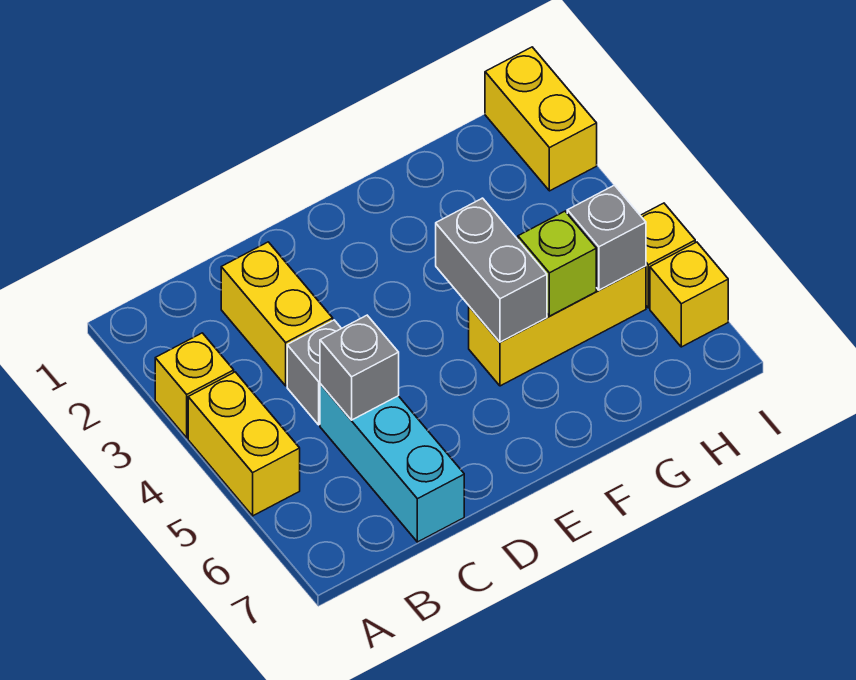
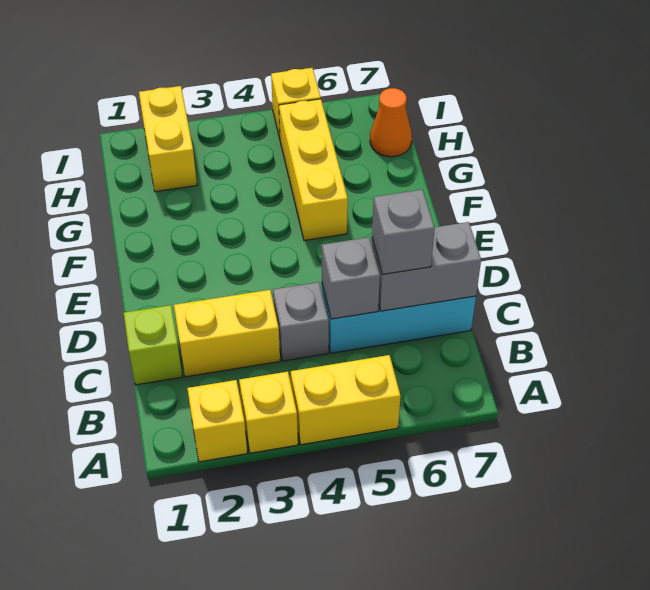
grey brick F4:F5 level 2 -> grey brick C6:C7 level 2
lime brick G5 level 2 -> lime brick C1 level 1
grey brick H5 level 2 -> grey brick C6 level 3
none -> orange cone H7 level 1
yellow brick I1:I2 level 1 -> yellow brick H2:I2 level 1
yellow brick I6 level 1 -> yellow brick A2 level 1

